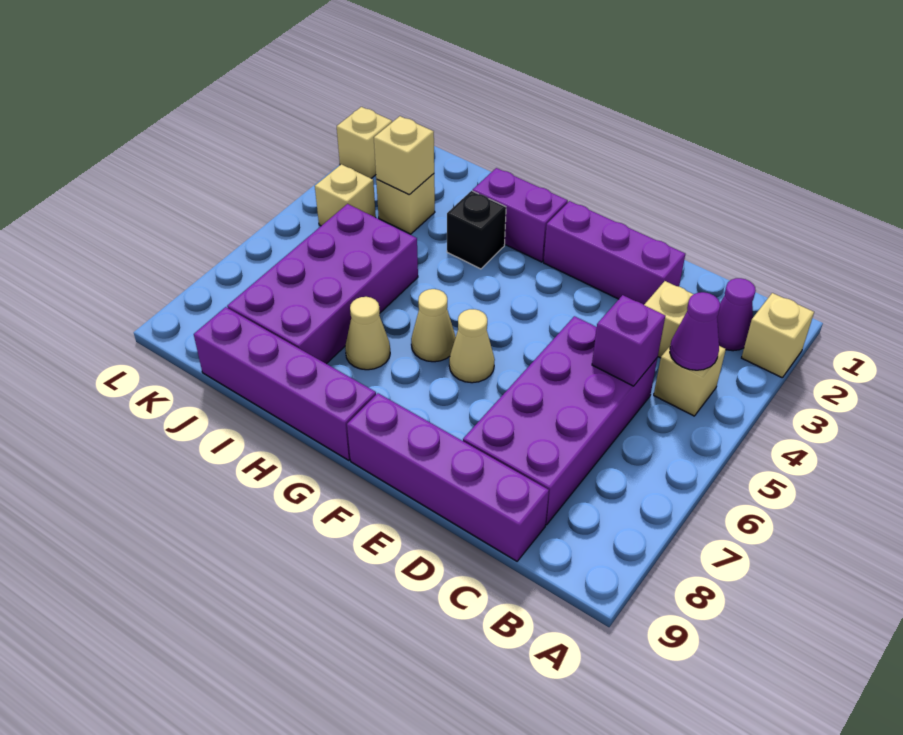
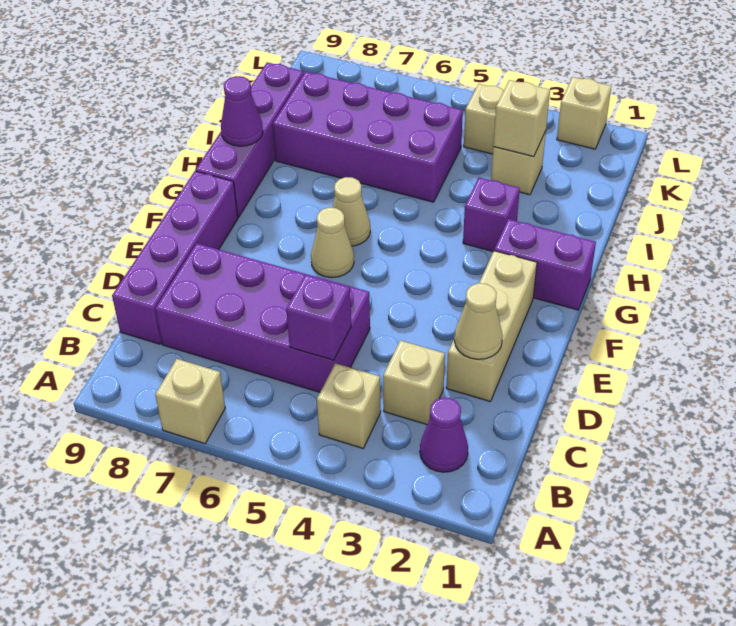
tan brick A2 level 1 -> tan brick A7 level 1
purple cone B4 level 2 -> purple cone H9 level 2
purple brick D2:F2 level 1 -> tan brick D2:F2 level 1
purple brick G2:H2 level 1 -> purple brick G1:G2 level 1
black brick H3 level 1 -> purple brick H3 level 1
tan cone H7 level 1 -> tan cone D2 level 2

